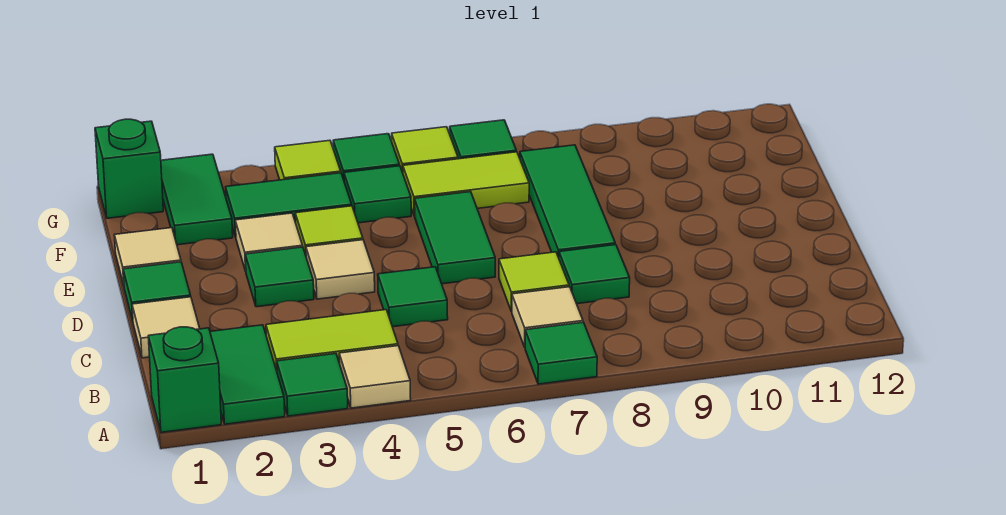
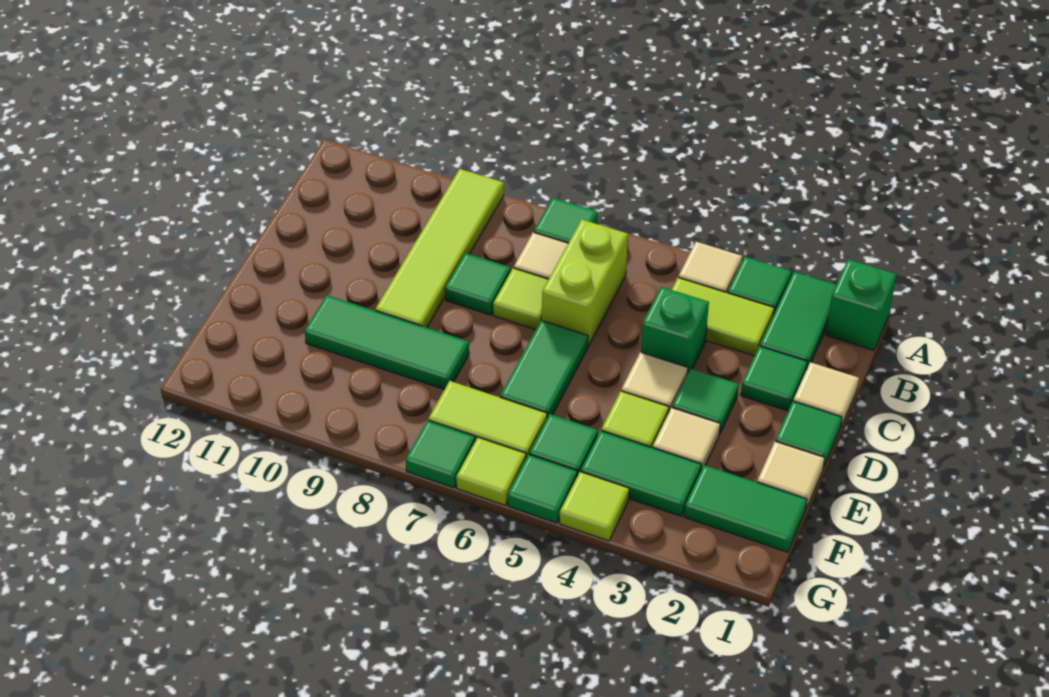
none -> lime tile A9:D9 level 1
none -> lime brick B6:C6 level 1
green tile C5 level 1 -> green tile C2 level 1
green tile D8:F8 level 1 -> green tile E8:E10 level 1
green tile F2:G2 level 1 -> green tile F1:F2 level 1
green brick G1 level 1 -> green brick C4 level 1

